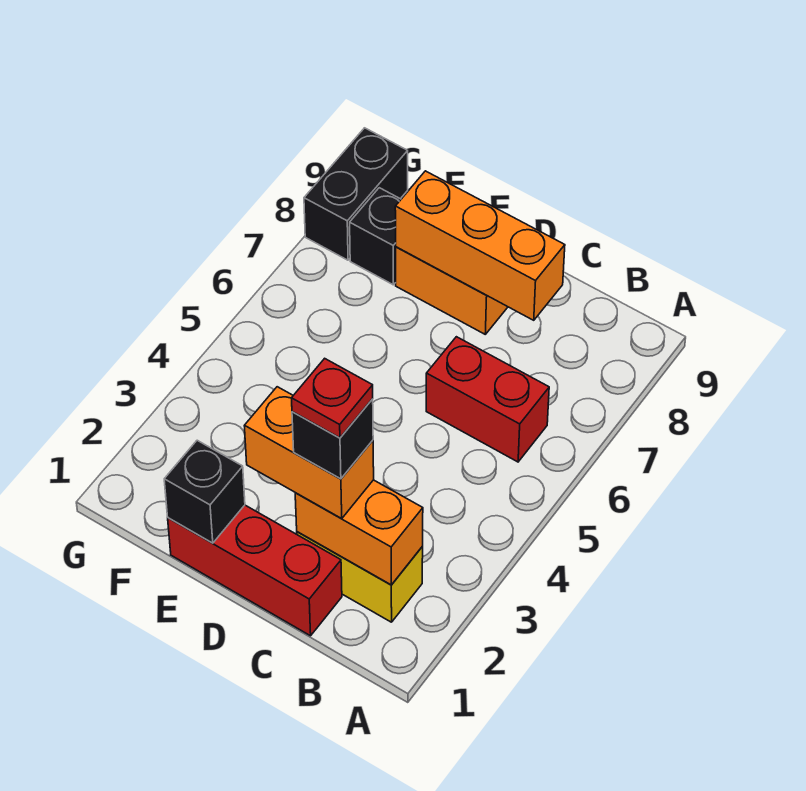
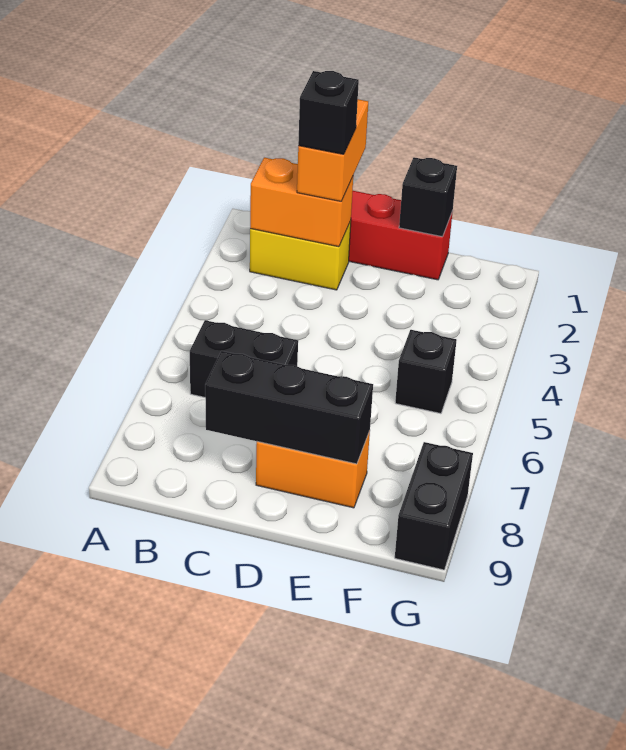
red brick B6:C6 level 1 -> black brick B6:C6 level 1
orange brick C2:D2 level 3 -> orange brick C1:C2 level 3
red plate C2 level 5 -> none
orange brick C8:E8 level 2 -> black brick C8:E8 level 2
black brick F8 level 1 -> black brick F5 level 1

